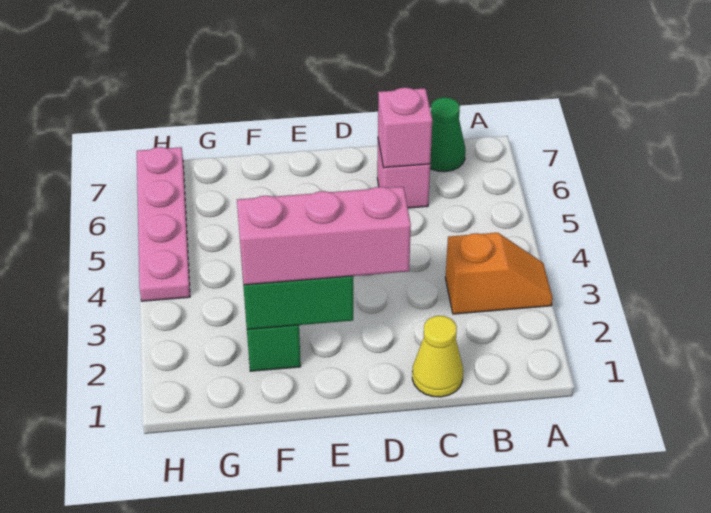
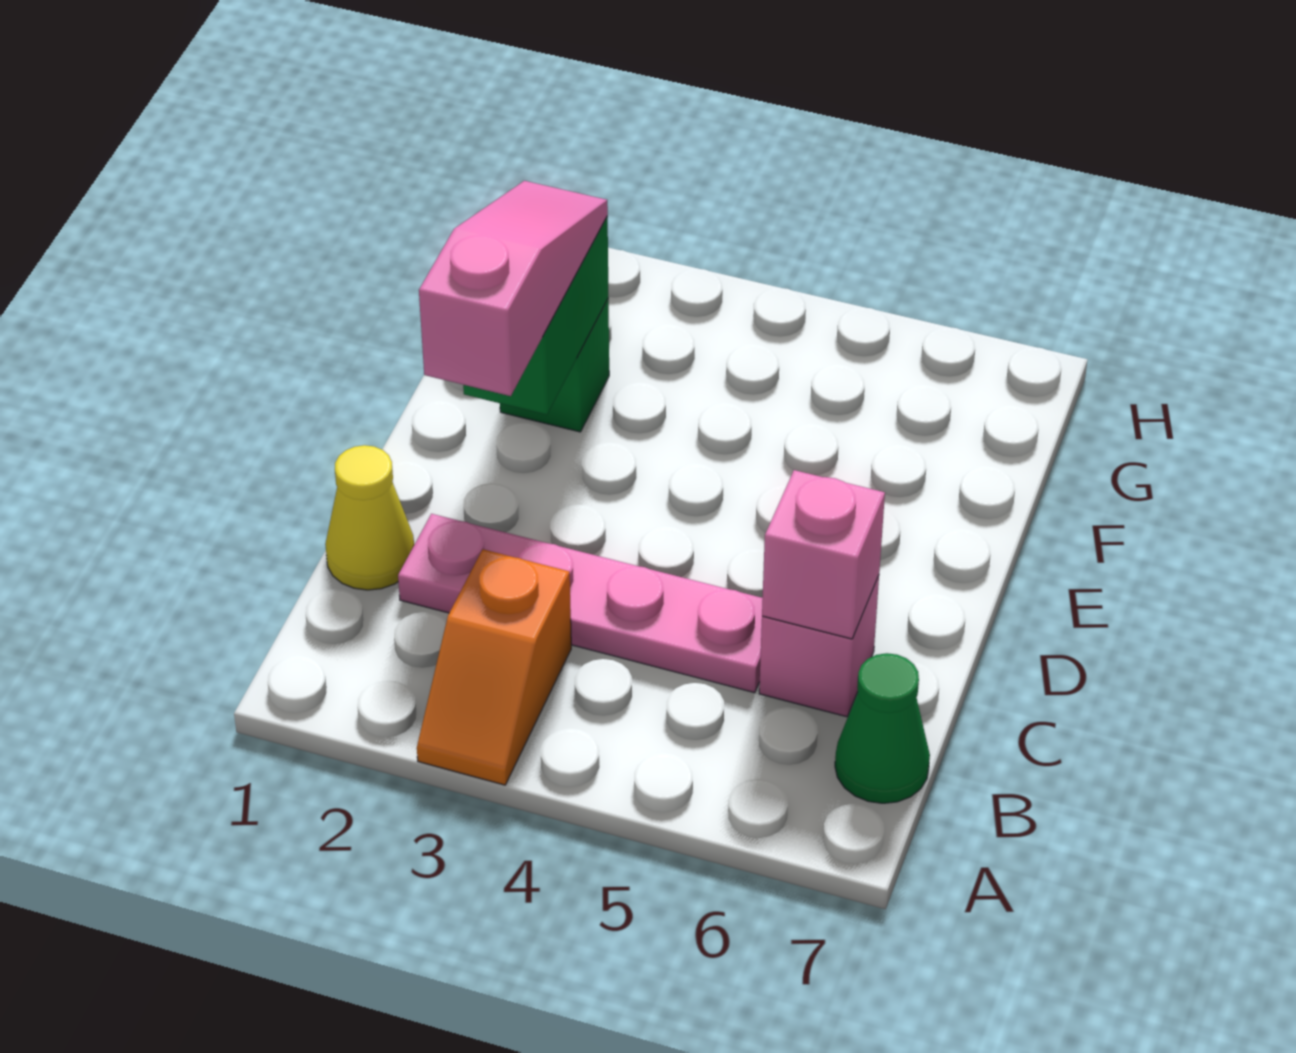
pink brick D2:F2 level 3 -> pink slope D2:F2 level 3 top D
pink plate H4:H7 level 1 -> pink plate C2:C5 level 1

